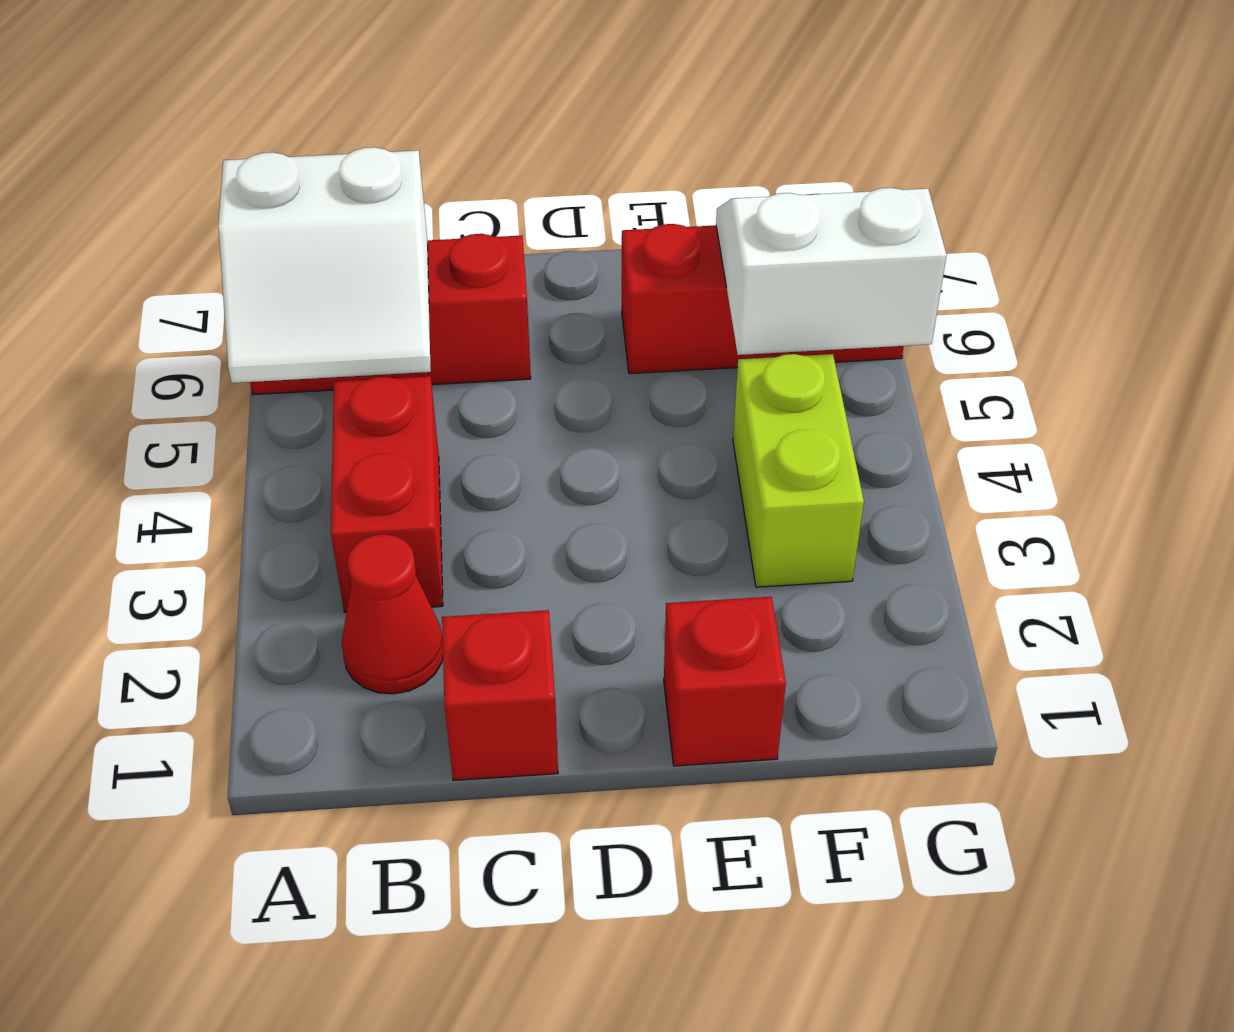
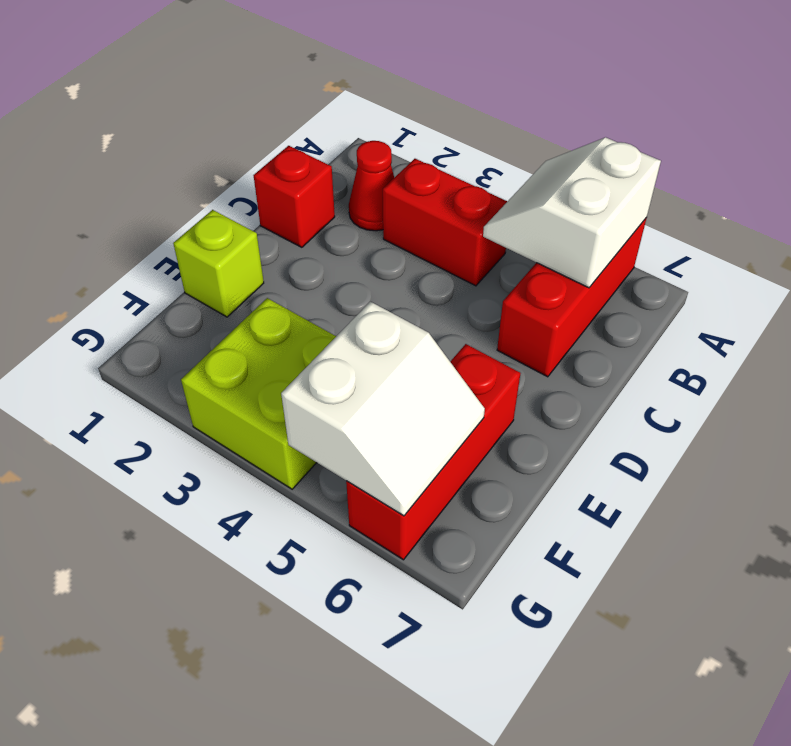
red brick E1 level 1 -> lime brick E1 level 1
lime brick F3:F4 level 1 -> lime brick F3:G4 level 1

